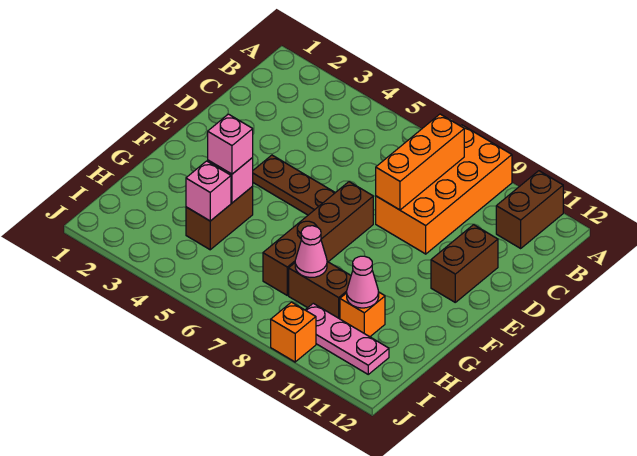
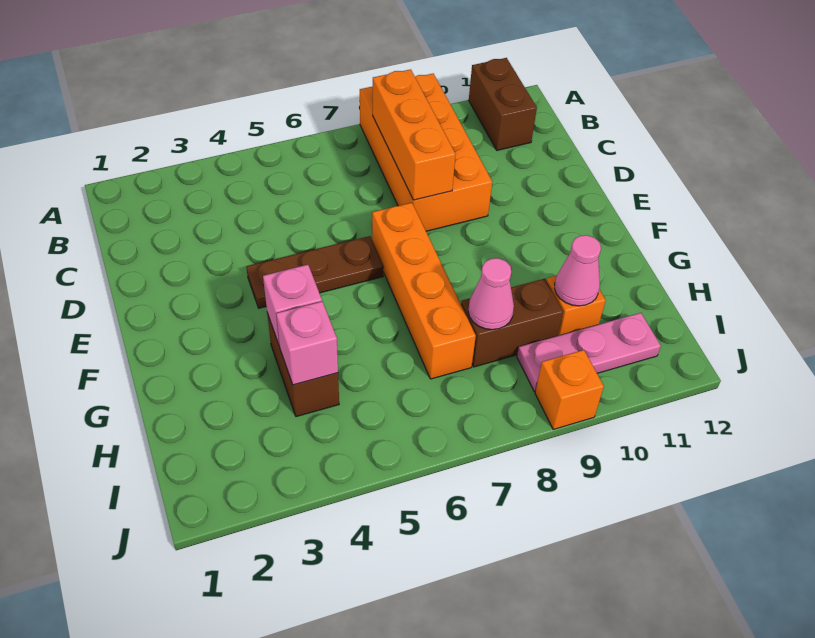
brown brick D11:E11 level 1 -> none
brown brick E7:H7 level 1 -> orange brick E7:H7 level 1
pink brick G4 level 3 -> none

